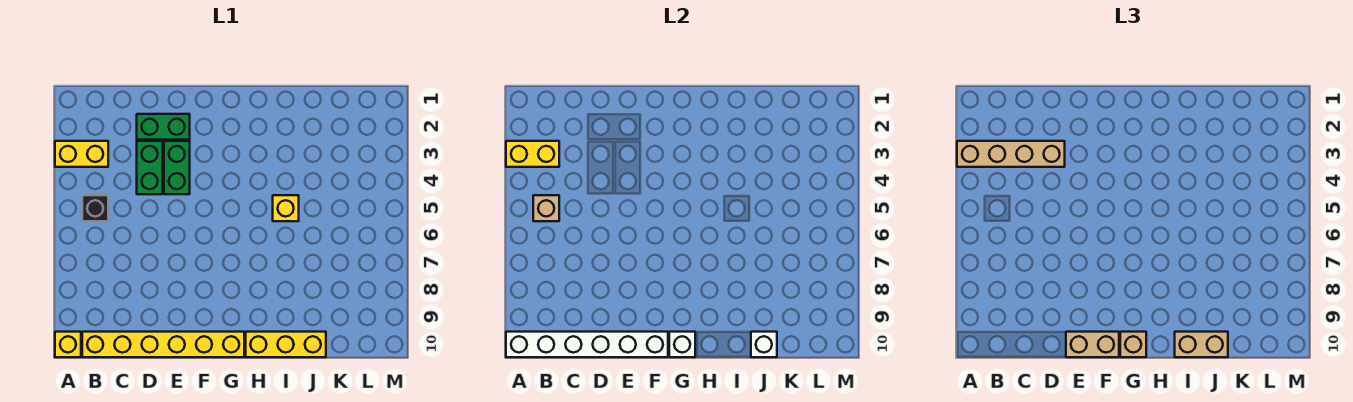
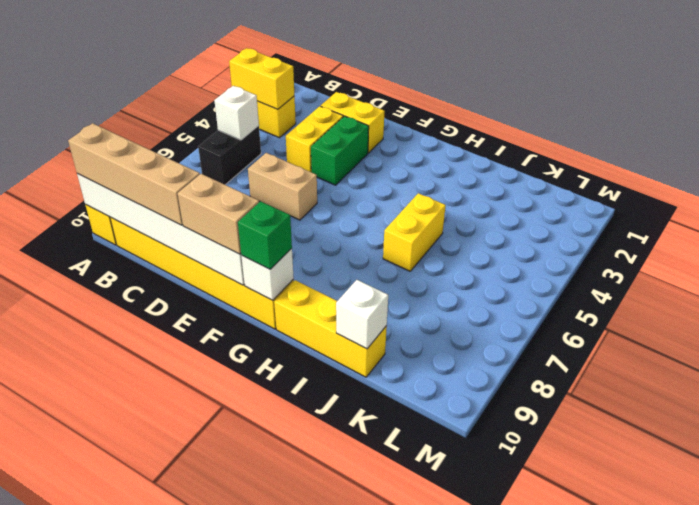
tan brick A3:D3 level 3 -> tan brick A10:D10 level 3
black brick B5 level 1 -> black brick B5:B6 level 1
tan brick B5 level 2 -> white brick B5 level 2
green brick D2:E2 level 1 -> yellow brick D2:E2 level 1
green brick D3:D4 level 1 -> yellow brick D3:D4 level 1
tan brick G10 level 3 -> green brick G10 level 3
yellow brick I5 level 1 -> yellow brick I5:I6 level 1
tan brick I10:J10 level 3 -> tan brick D6:E6 level 1

